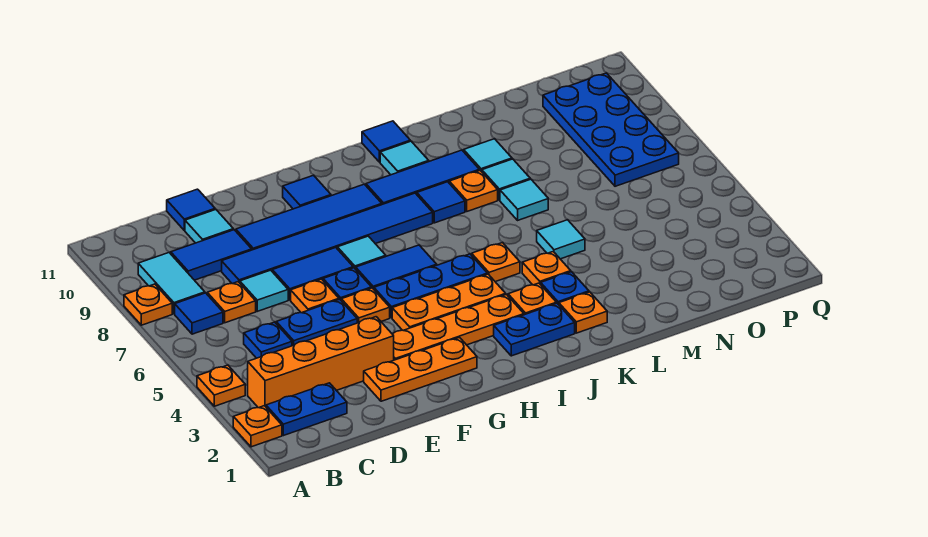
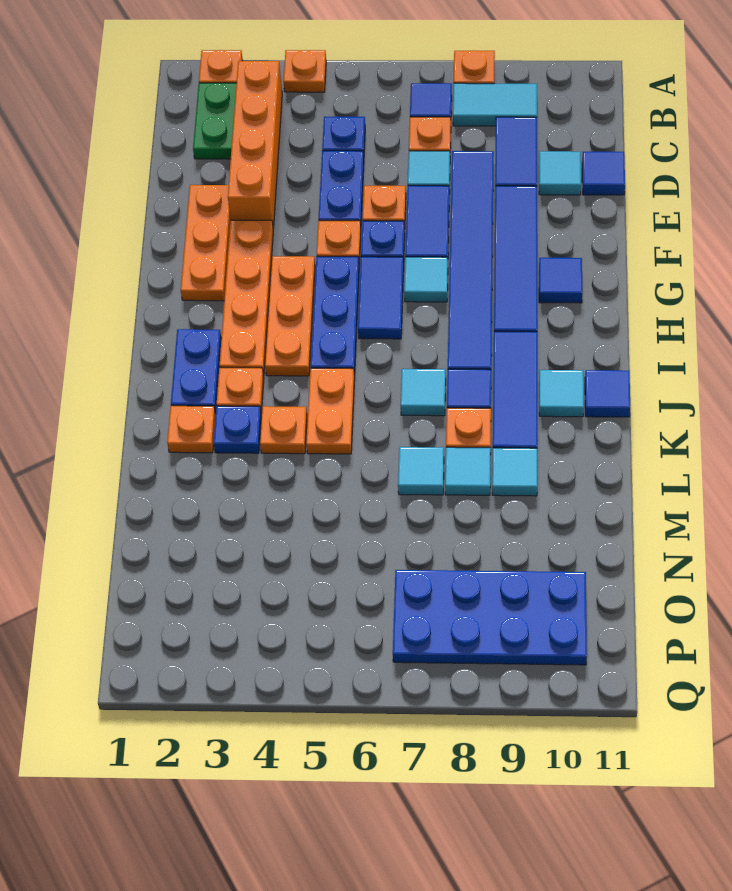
blue plate B2:C2 level 1 -> green plate B2:C2 level 1
orange plate J5 level 1 -> orange plate J5:K5 level 1
cyan tile L5 level 1 -> cyan tile J7 level 1

